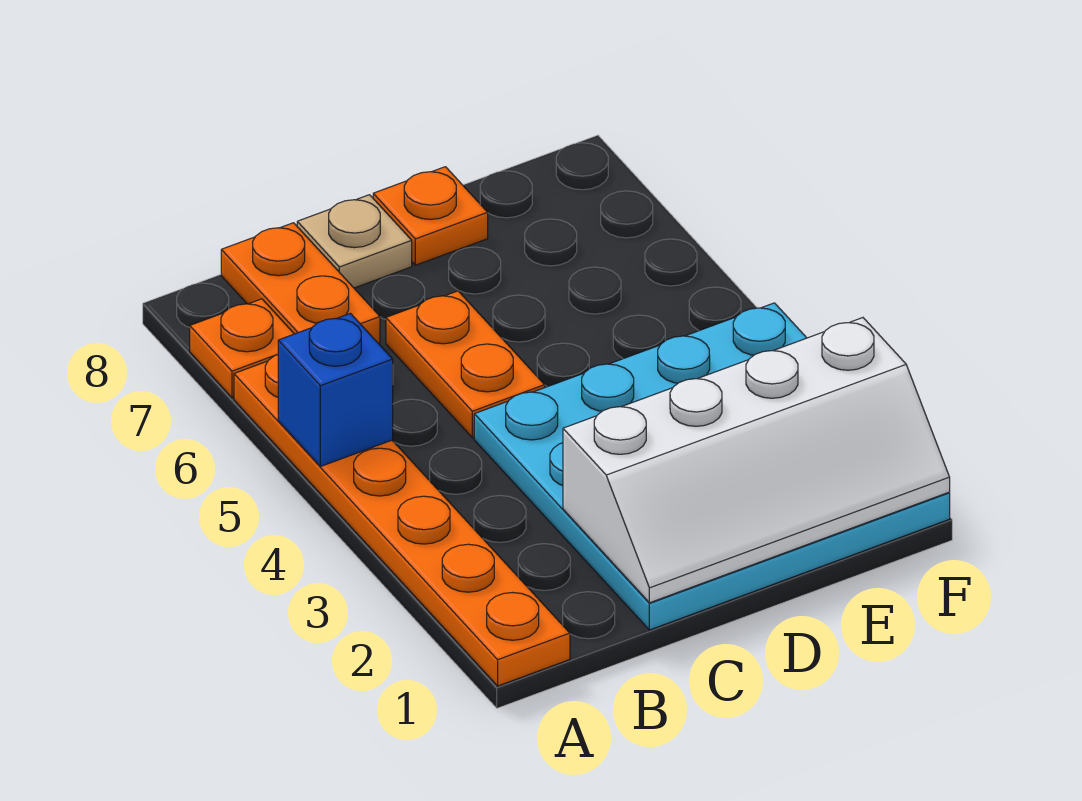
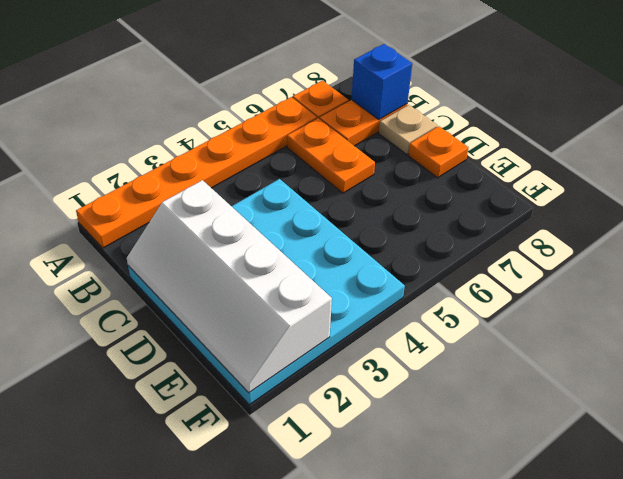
blue brick A5 level 2 -> blue brick B8 level 2
orange plate C5:C6 level 1 -> orange plate B6:C6 level 1

